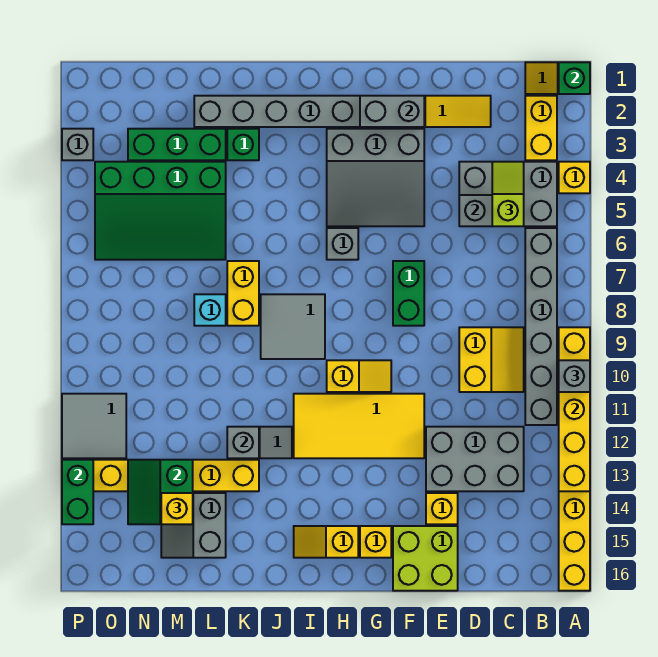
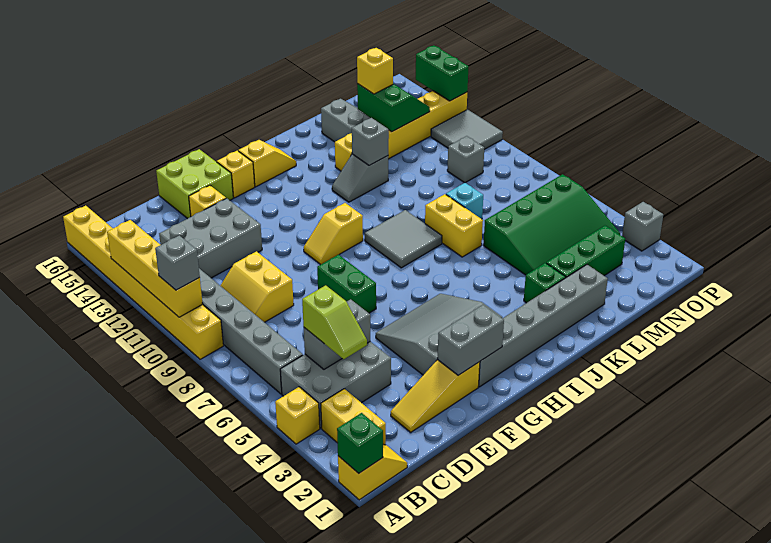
yellow tile F11:I12 level 1 -> none
grey brick H6 level 1 -> grey brick N10 level 1
green slope L4:O6 level 1 top 4 -> green slope L4:O6 level 1 top 6

